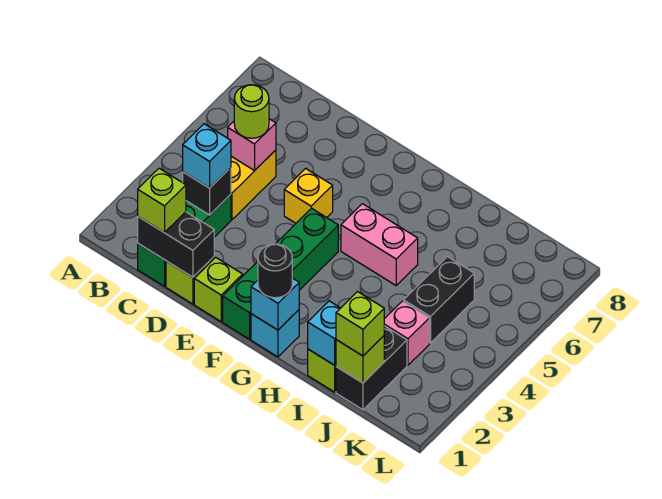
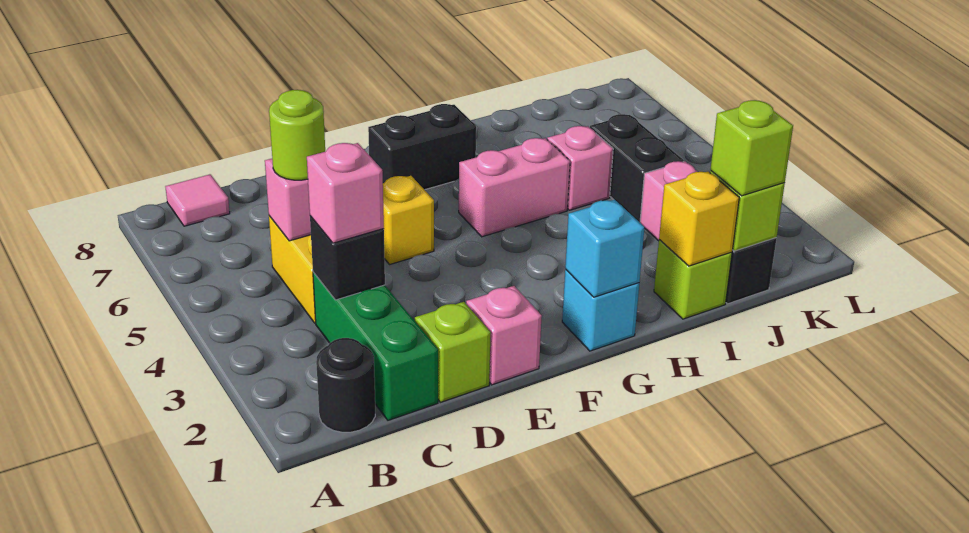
none -> pink tile B8 level 1
black brick C1:D1 level 2 -> black brick F7:G7 level 1
lime brick C1 level 3 -> none
cyan brick C3 level 3 -> pink brick C3 level 3
lime brick E1 level 1 -> pink brick E1 level 1
green brick F1:F4 level 1 -> none
black round brick G1 level 3 -> black round brick B1 level 1
cyan brick I1 level 2 -> yellow brick I1 level 2
none -> pink brick I5 level 1

